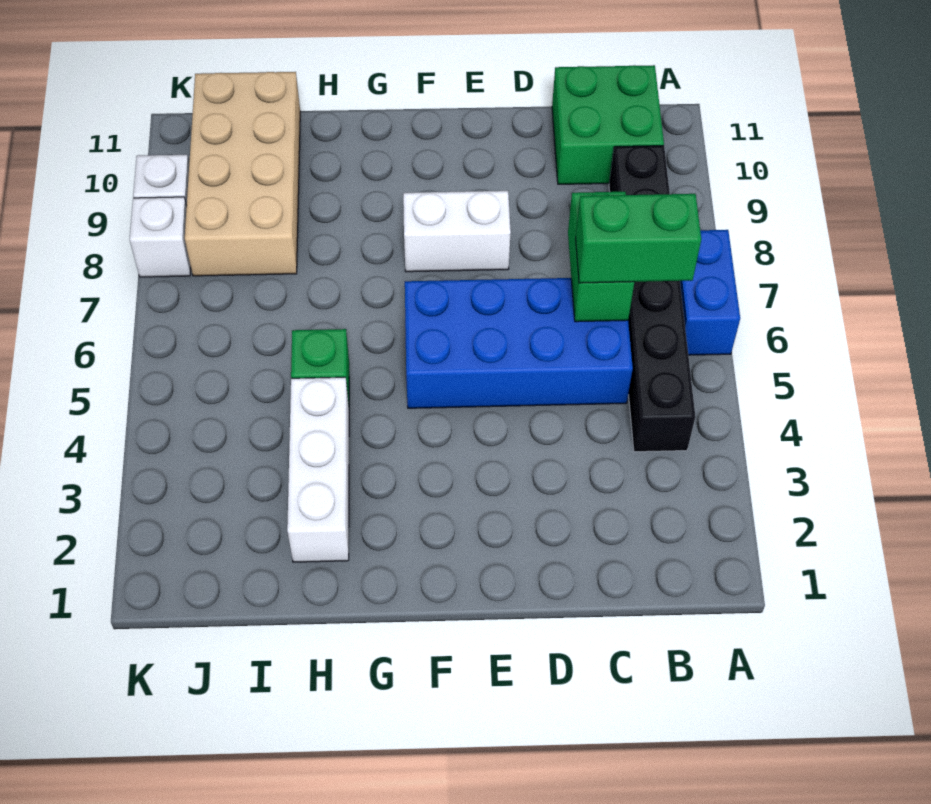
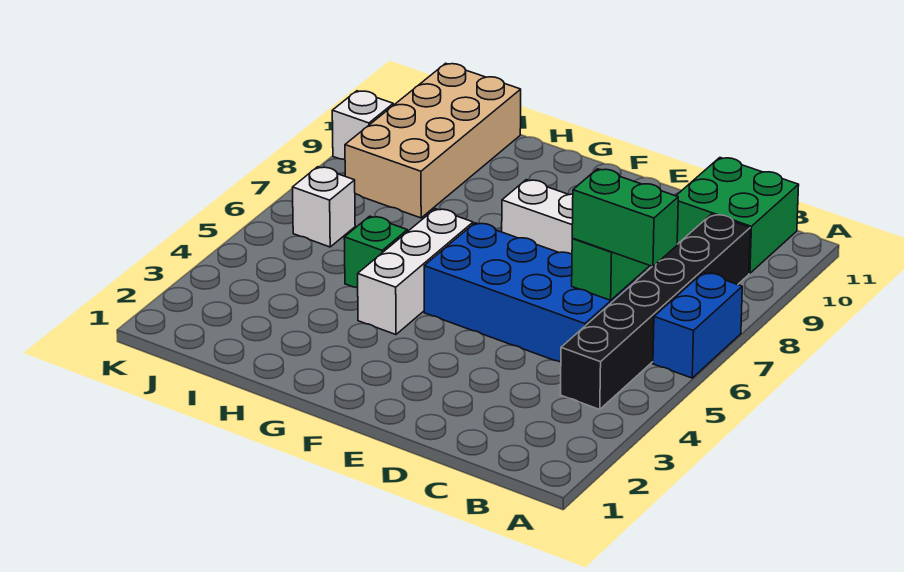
white brick H2:H4 level 1 -> white brick G4:G6 level 1
white brick K8 level 1 -> white brick J6 level 1

